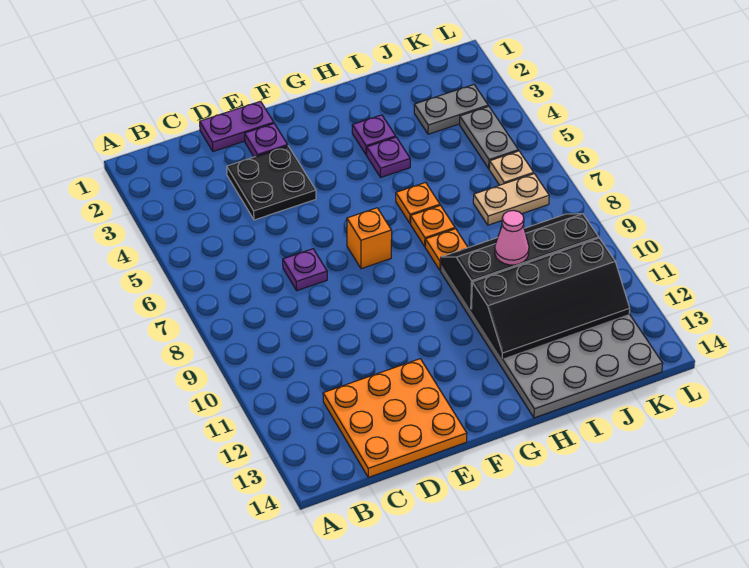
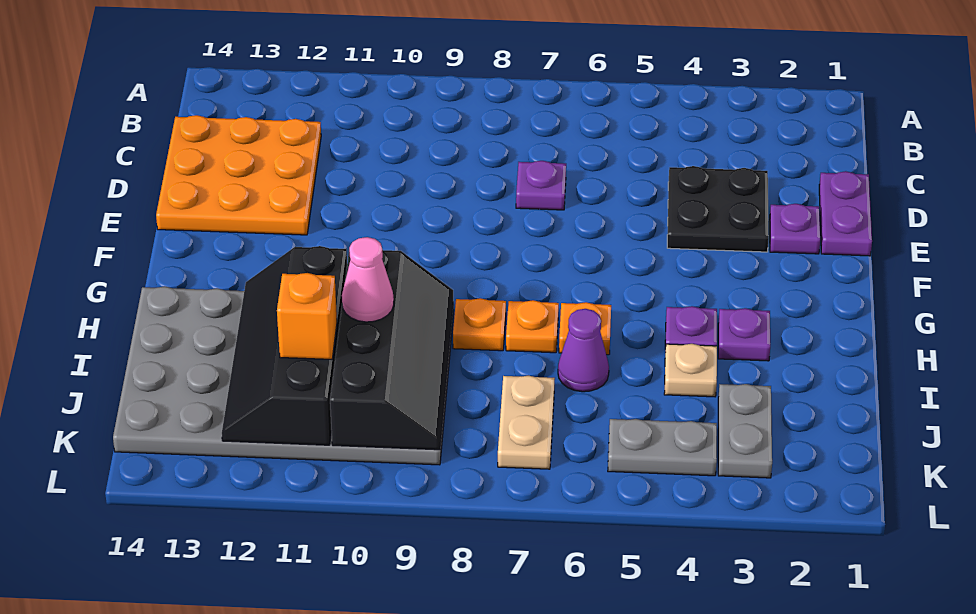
orange brick F7 level 1 -> orange brick J11 level 3
none -> purple cone I6 level 1
tan plate K6 level 1 -> tan plate I4 level 1

